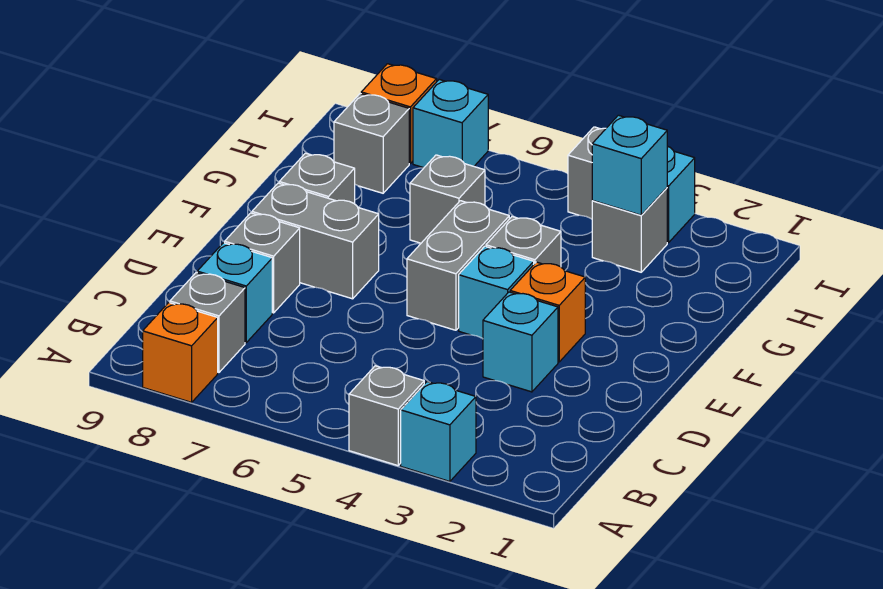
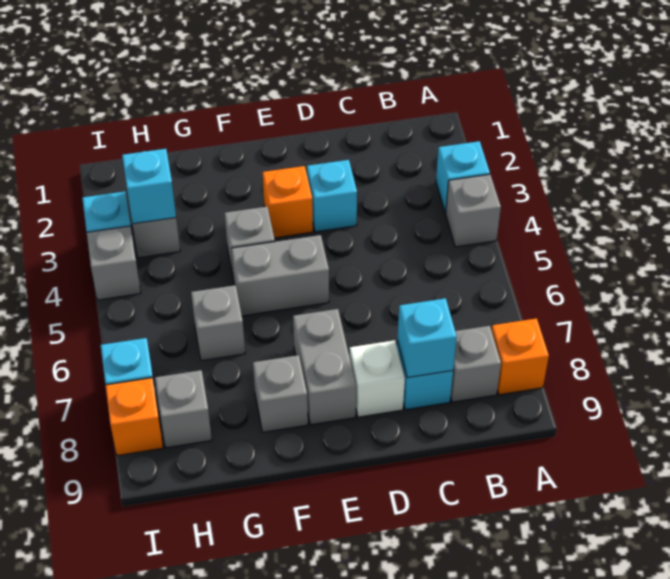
grey brick D8 level 1 -> white brick D8 level 1
cyan brick E4 level 1 -> cyan brick C8 level 2

